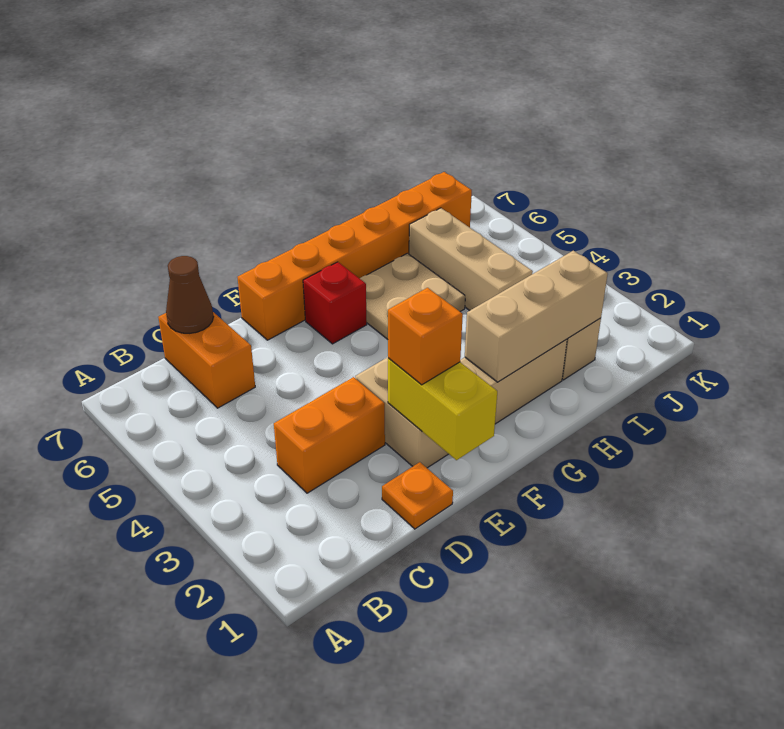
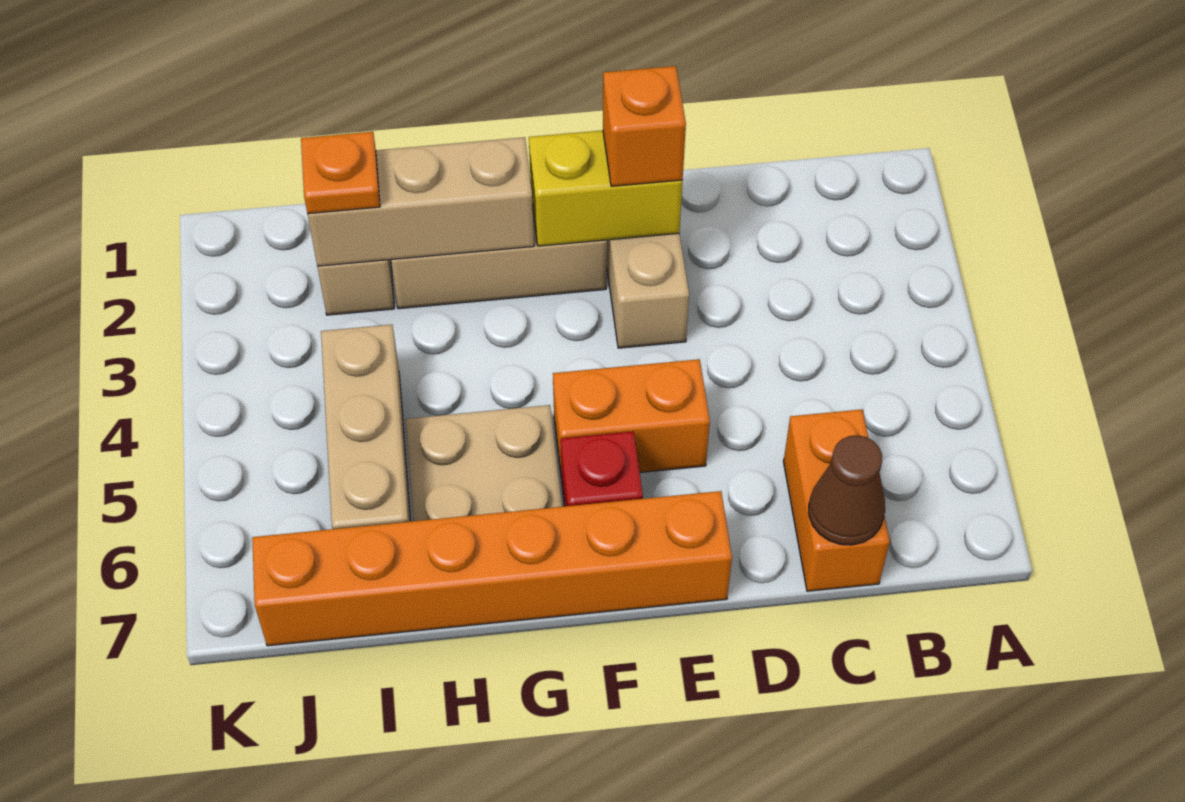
orange brick C3:D3 level 1 -> orange brick E5:F5 level 1
orange plate D1 level 1 -> orange plate I2 level 3
yellow brick E1:E2 level 2 -> yellow brick E2:F2 level 2

